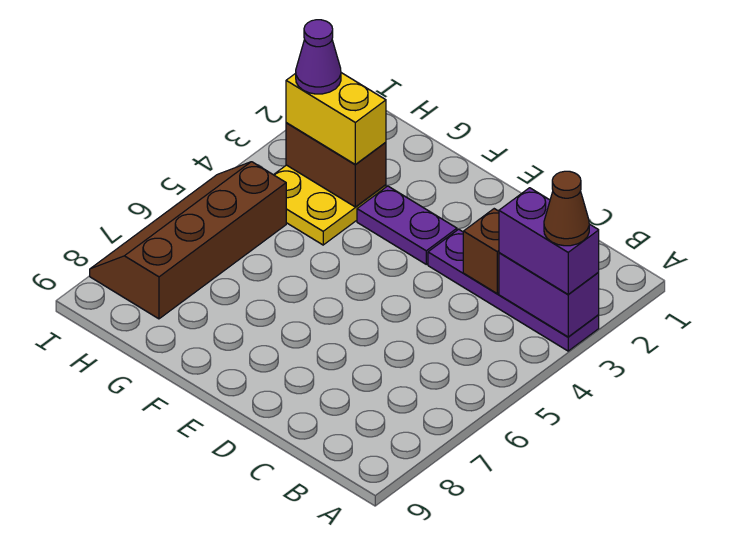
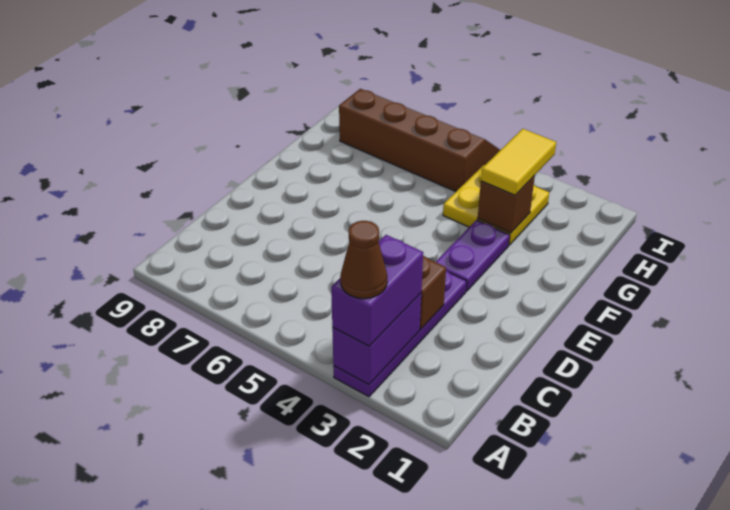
brown brick G3:H3 level 2 -> brown brick G3 level 2
yellow brick G3:H3 level 3 -> yellow tile G3:H3 level 3
purple cone H3 level 4 -> none

